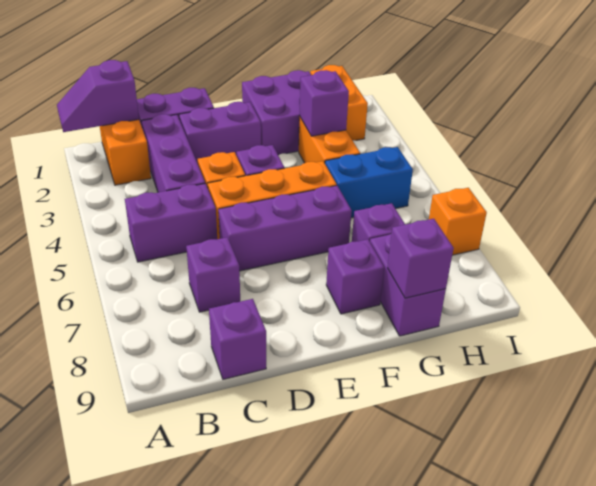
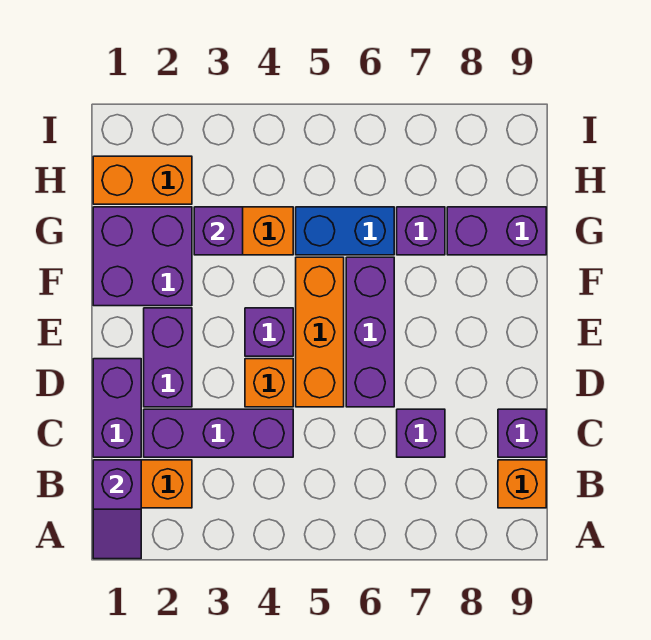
purple brick B5:C5 level 1 -> none
purple brick F8 level 1 -> none
blue brick G5:H5 level 1 -> blue brick G5:G6 level 1
purple brick G9 level 2 -> none
orange brick I7 level 1 -> orange brick B9 level 1

